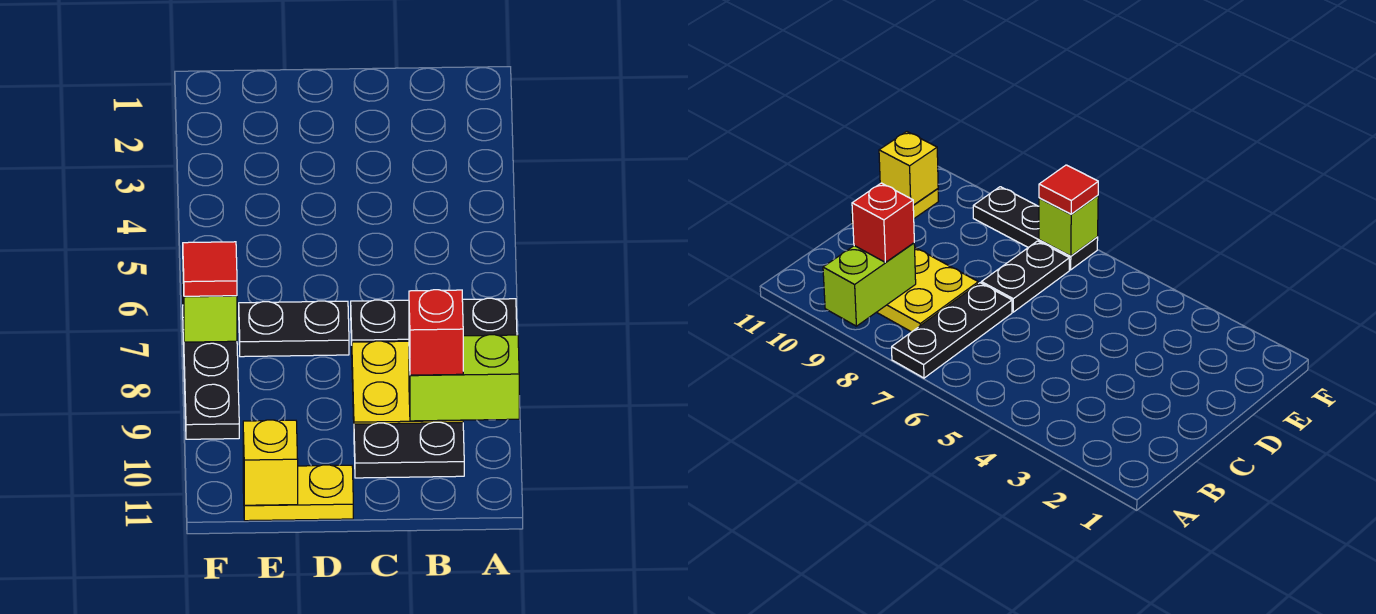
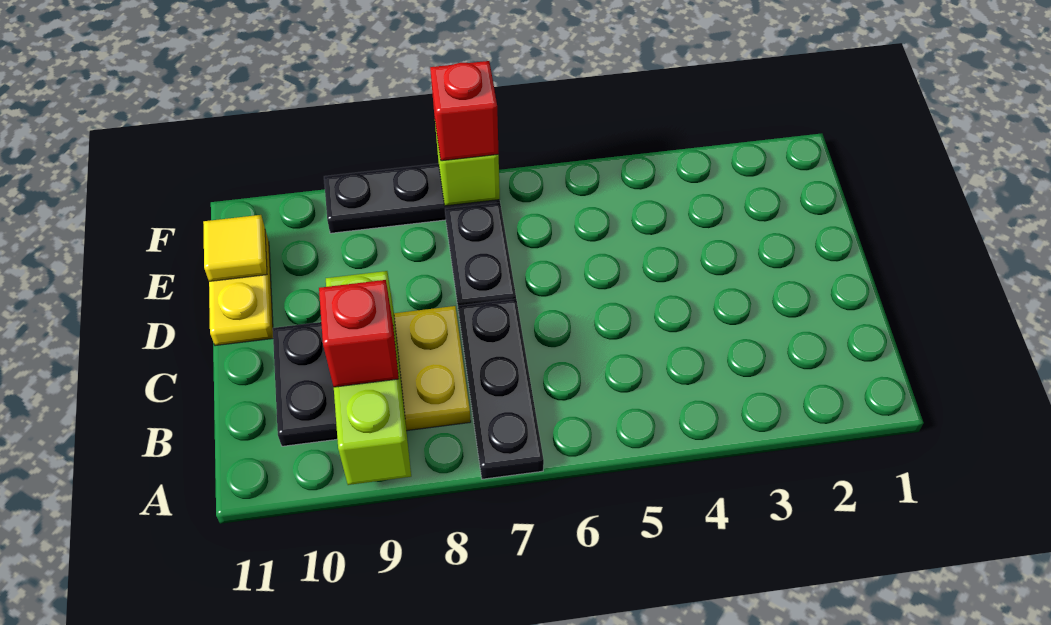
lime brick A9:B9 level 2 -> lime brick A9:C9 level 2
yellow brick E11 level 2 -> yellow tile E11 level 2
red tile F7 level 3 -> red brick F7 level 3

